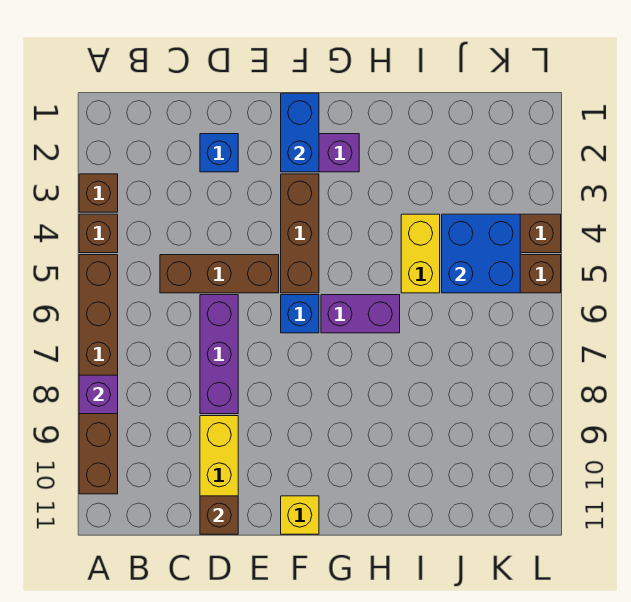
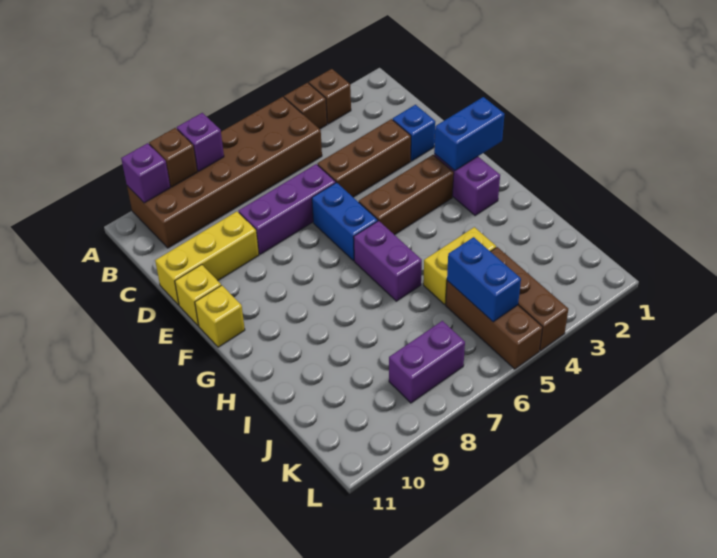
brown brick A5:A10 level 1 -> brown brick A5:B10 level 1
none -> purple brick A10 level 2
brown brick C5:E5 level 1 -> brown brick D3:D5 level 1
brown brick D11 level 2 -> brown brick A9 level 2
none -> yellow brick E11 level 1
blue brick F6 level 1 -> blue brick E6:F6 level 1
blue brick J4:K5 level 2 -> blue brick J5:K5 level 2
none -> purple brick K7:K8 level 1

